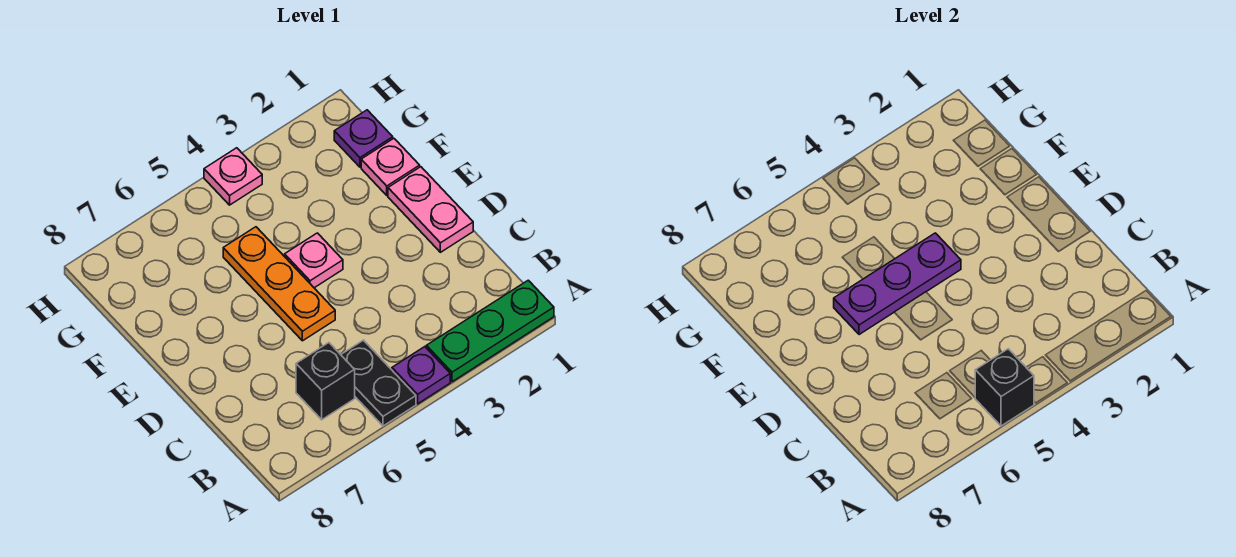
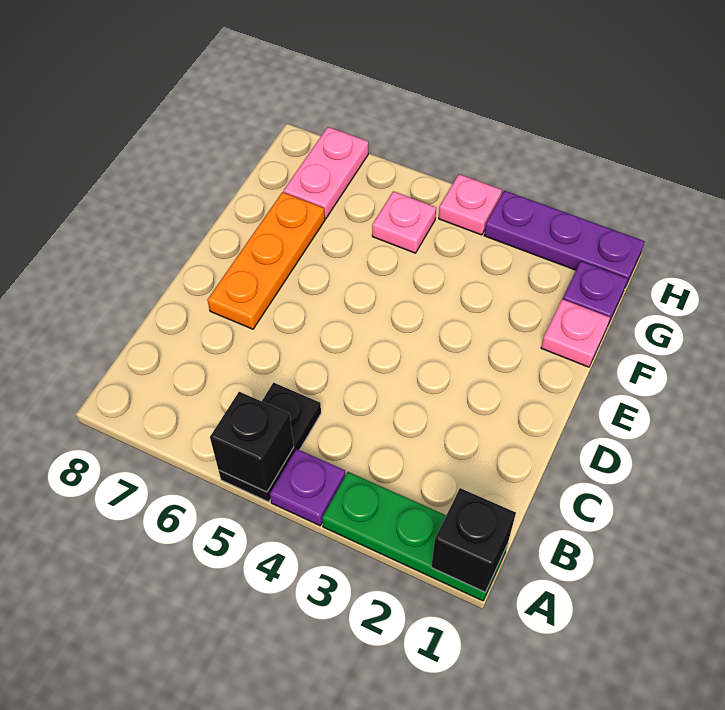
black brick B6 level 1 -> black brick A1 level 2
pink plate D1:E1 level 1 -> pink plate G7:H7 level 1
orange plate D5:F5 level 1 -> orange plate D7:F7 level 1
pink plate E4 level 1 -> pink plate G5 level 1
purple plate E4:E6 level 2 -> purple plate H1:H3 level 1

